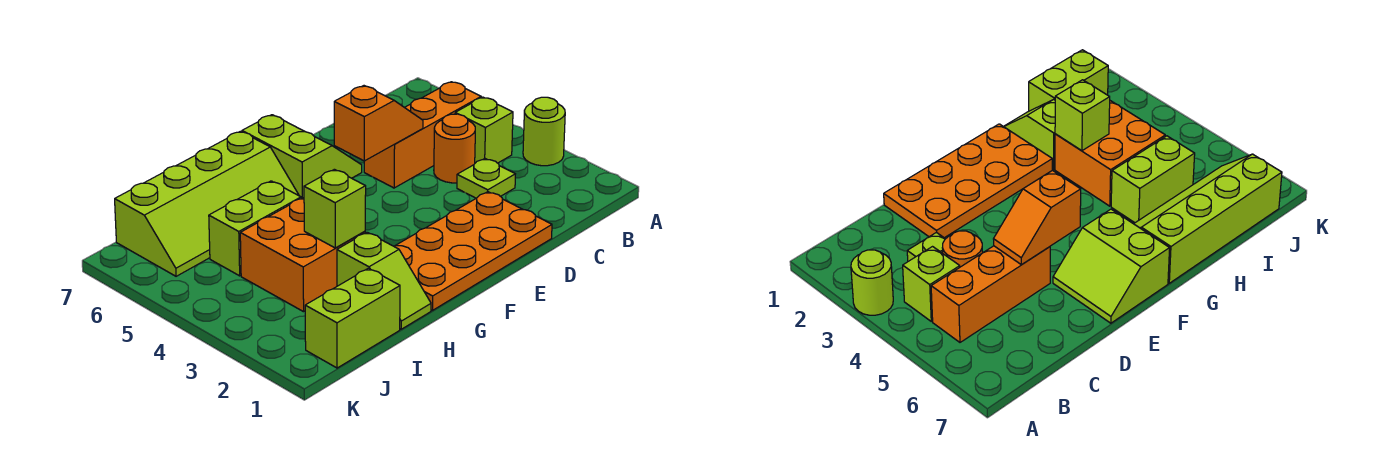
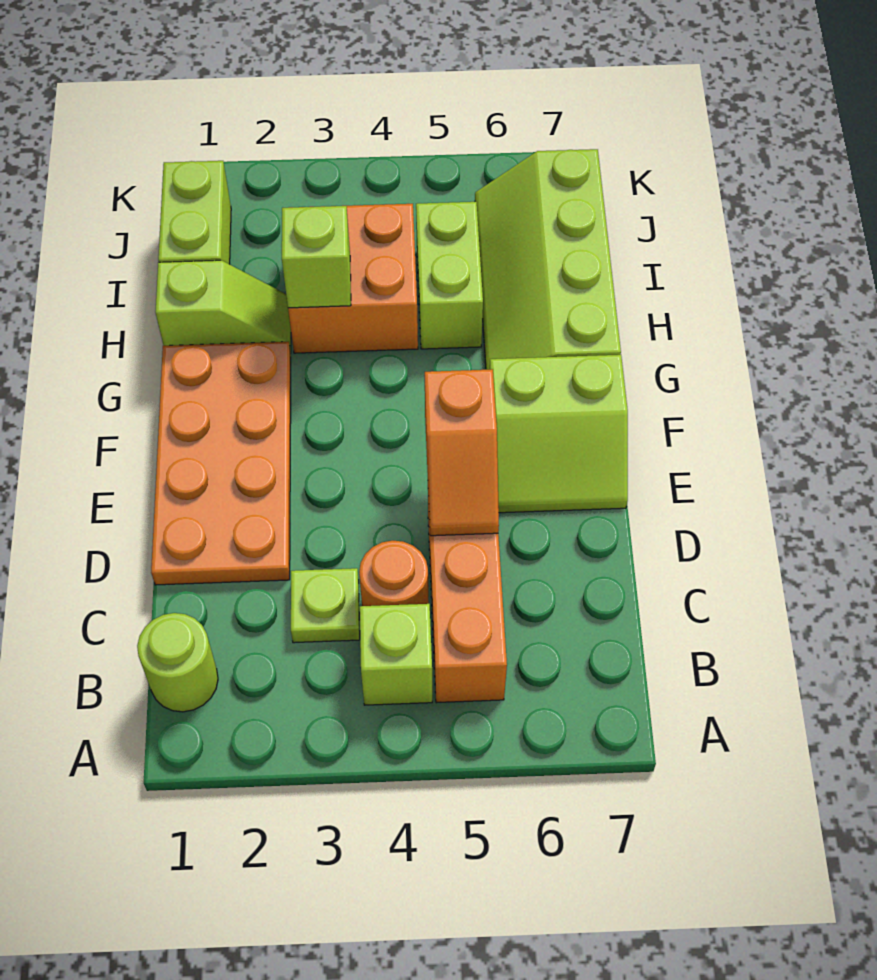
lime round brick A3 level 1 -> lime round brick B1 level 1
lime slope H1:H2 level 1 top 2 -> lime slope H1:H2 level 1 top 1

